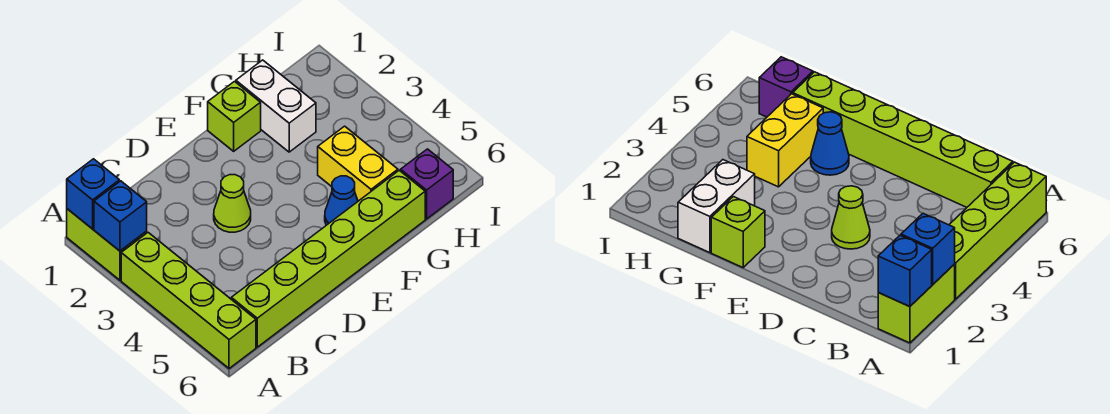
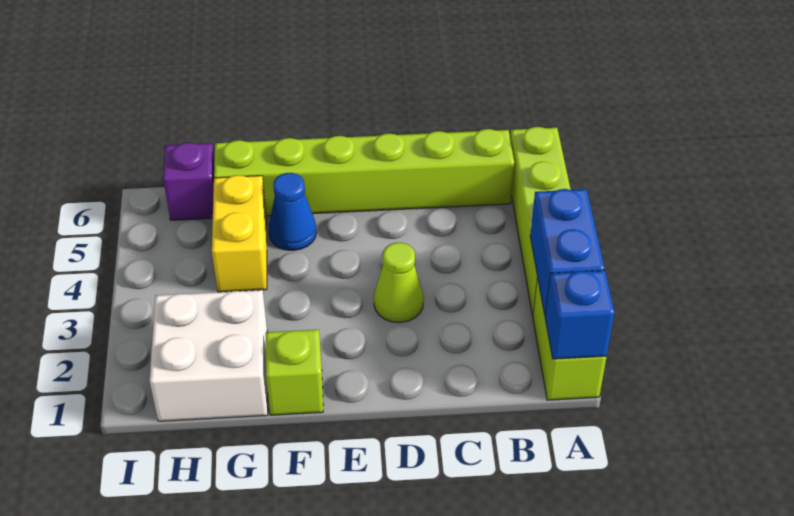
blue brick A2 level 2 -> blue brick A2:A3 level 2
white brick G1:G2 level 1 -> white brick G1:H2 level 1

